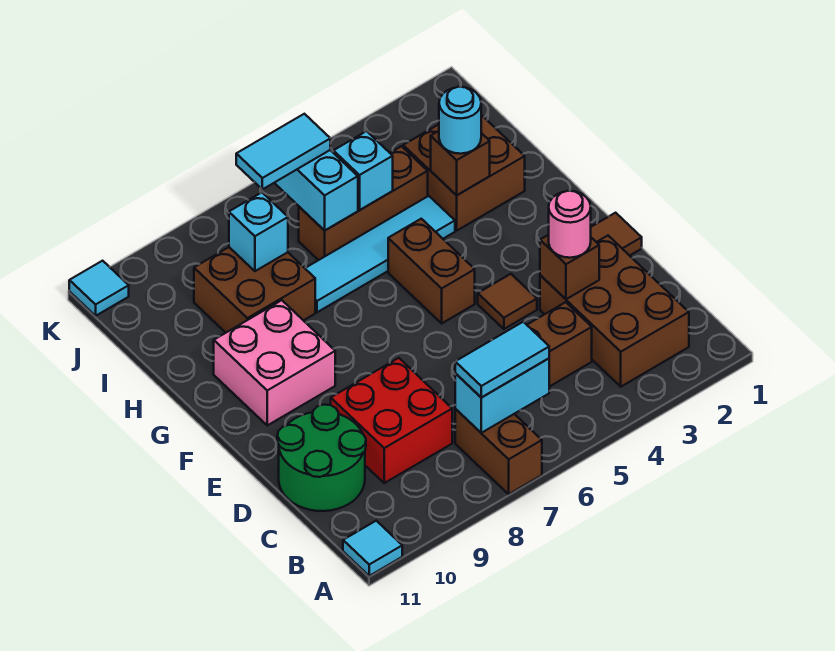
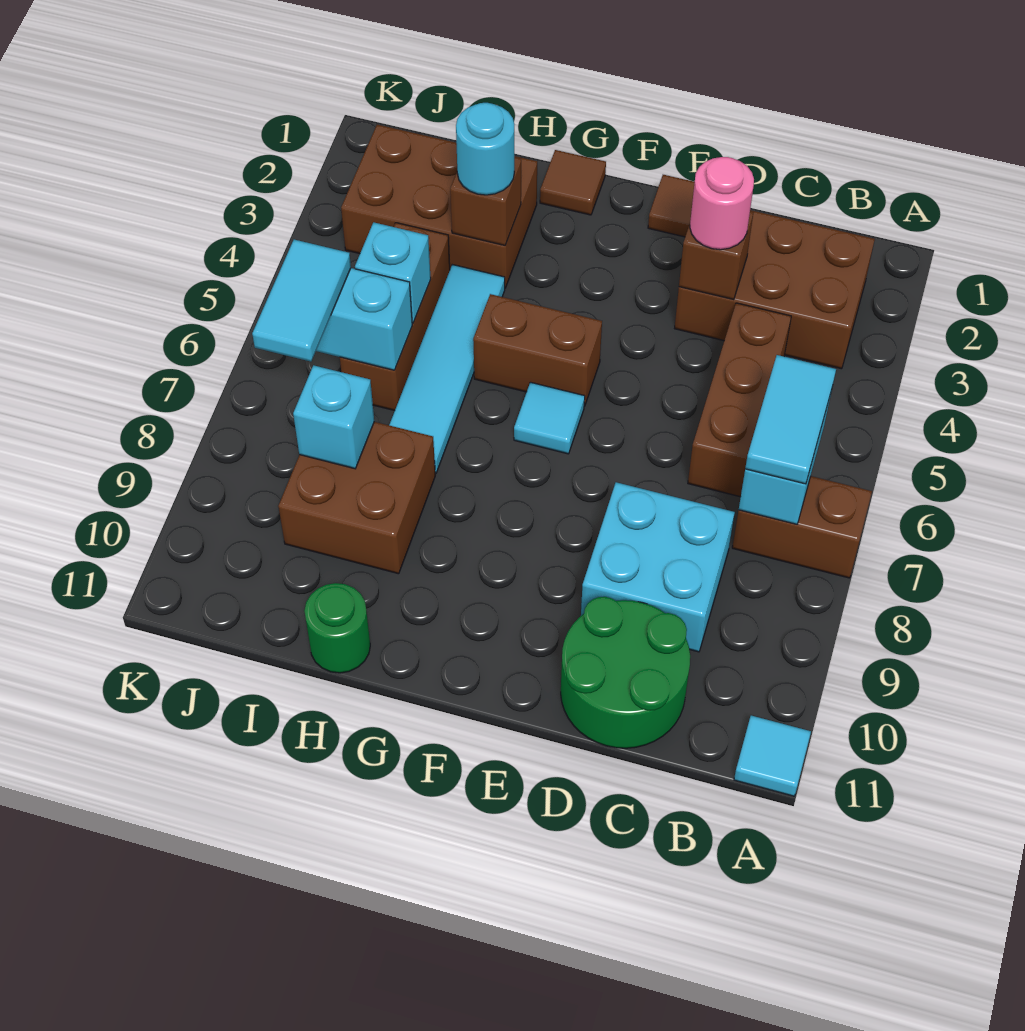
red brick C8:D9 level 1 -> cyan brick C8:D9 level 1
brown tile E4 level 1 -> brown tile G1 level 1
pink brick F9:G10 level 1 -> none
brown brick H2:I3 level 1 -> brown brick H2:J3 level 1
none -> green round brick H11 level 1
cyan tile K11 level 1 -> cyan tile F6 level 1

